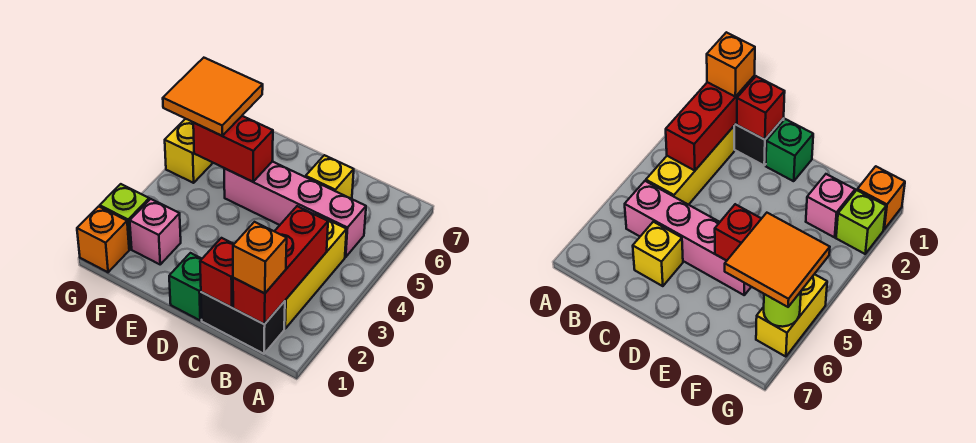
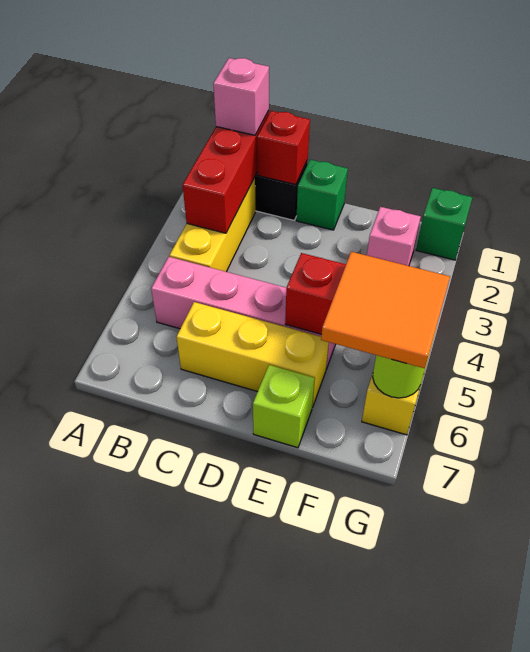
orange brick B1 level 3 -> pink brick B1 level 3
yellow brick C6 level 1 -> yellow brick C6:E6 level 1
orange brick G1 level 1 -> green brick G1 level 1
lime brick G2 level 1 -> lime brick E7 level 1

